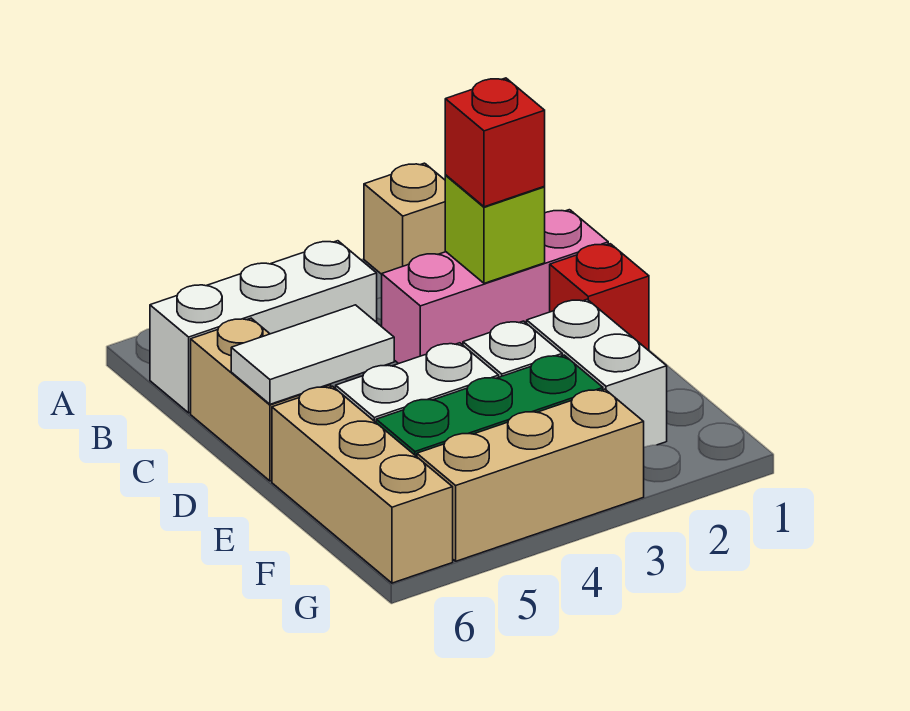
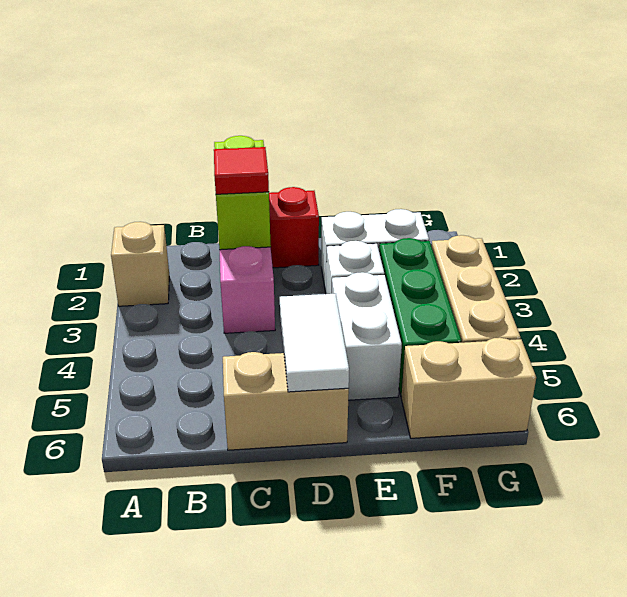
white brick B4:B6 level 1 -> none
lime brick C2 level 2 -> lime brick C1:C2 level 2
red brick C2 level 3 -> red tile C2 level 3
tan brick E6:G6 level 1 -> tan brick F6:G6 level 1

